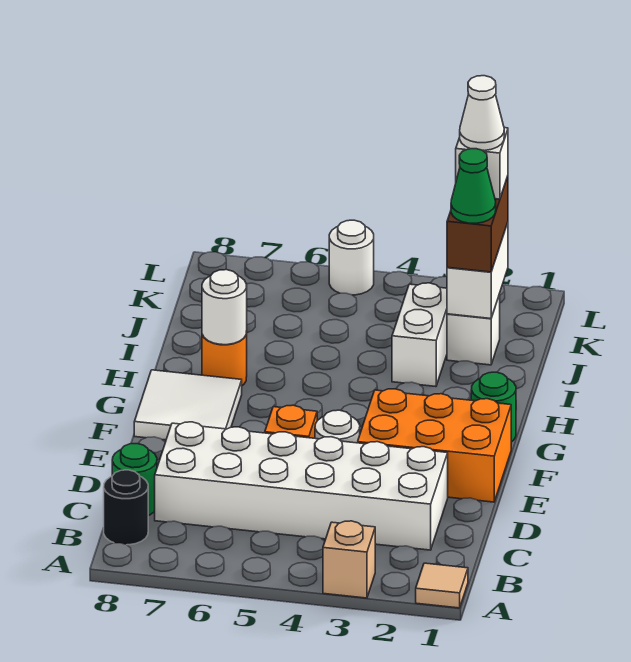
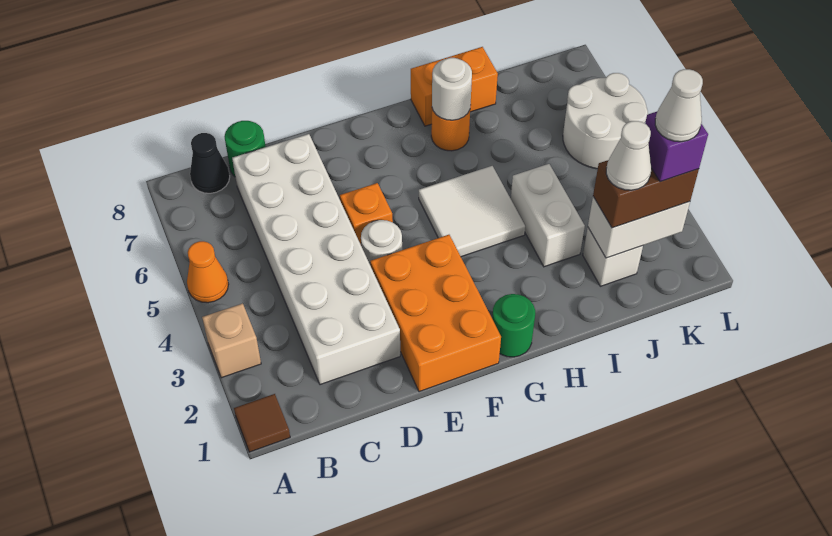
tan tile A1 level 1 -> brown tile A1 level 1
none -> orange cone A5 level 1
black round brick B8 level 1 -> black cone B8 level 1
white tile F7:G8 level 1 -> white tile G4:H5 level 1
none -> orange brick H8:I8 level 1
white brick I3:J3 level 1 -> white brick I3:I4 level 1
green cone J2 level 4 -> white cone J2 level 4
white brick K2 level 4 -> purple brick K2 level 4
white round brick L5 level 1 -> white round brick K5:L6 level 1

